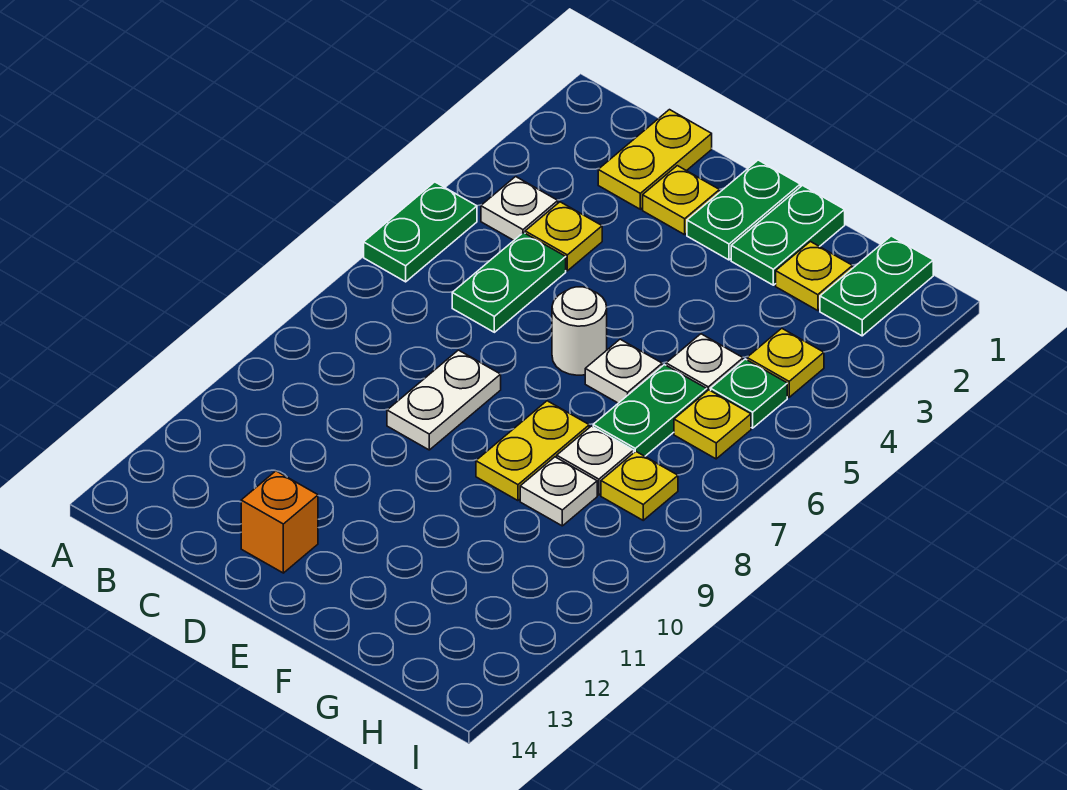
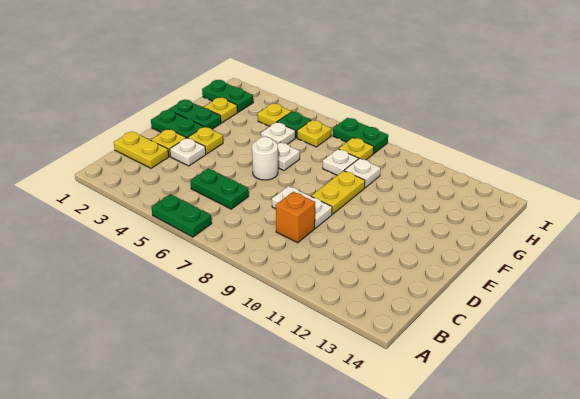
white plate B4 level 1 -> white plate D3 level 1
yellow plate C4 level 1 -> yellow plate E3 level 1
orange brick D13 level 1 -> orange brick C9 level 1
yellow plate F8:F9 level 1 -> yellow plate E9:F9 level 1
green plate G6:G7 level 1 -> green plate I7:I8 level 1

